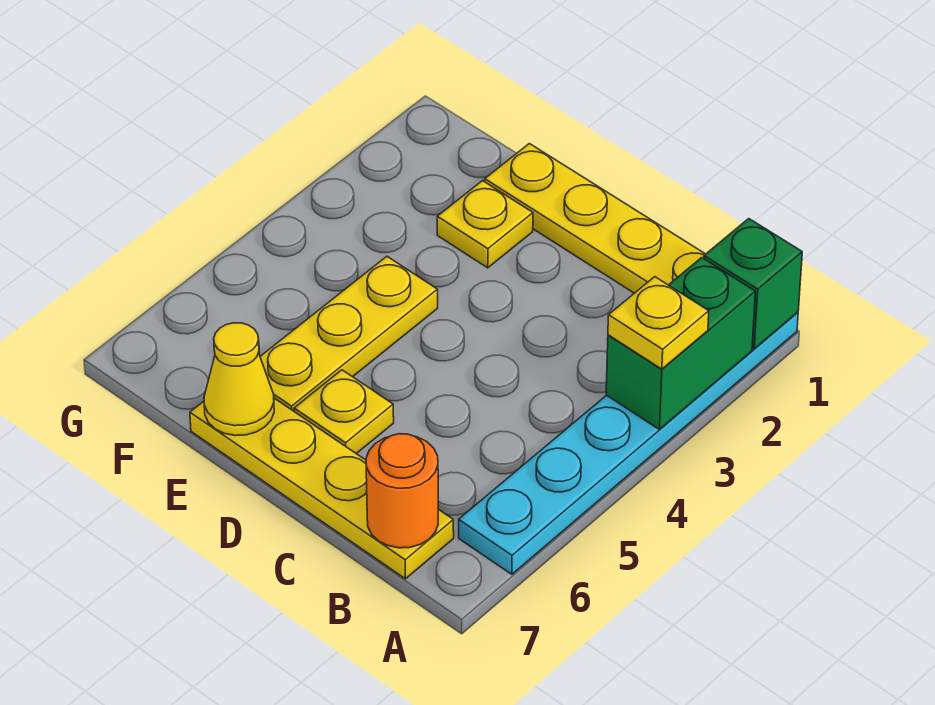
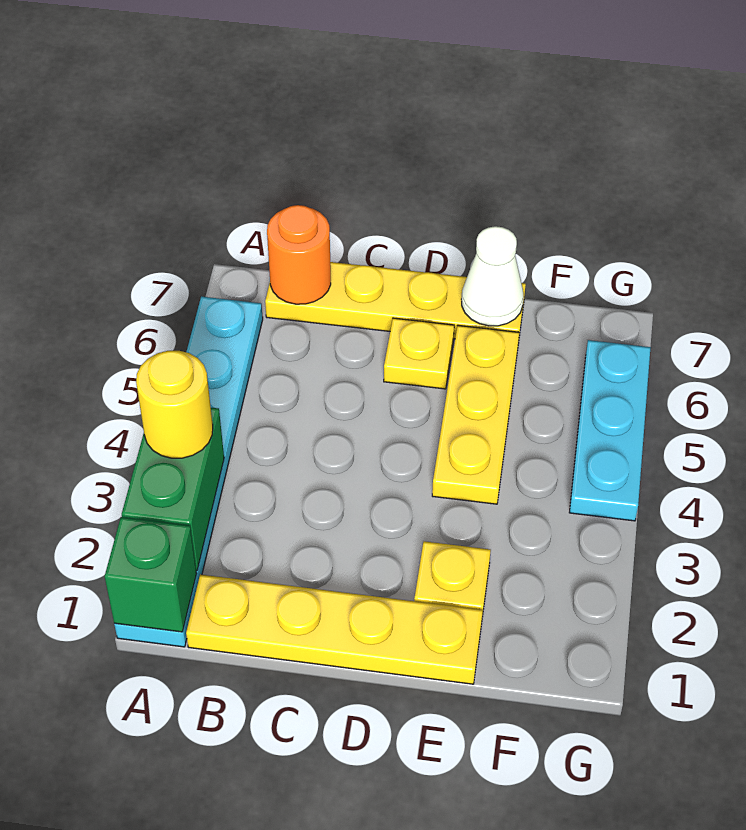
yellow plate A3 level 3 -> yellow round brick A3 level 3
yellow cone E7 level 2 -> white cone E7 level 2
none -> cyan plate G4:G6 level 1

